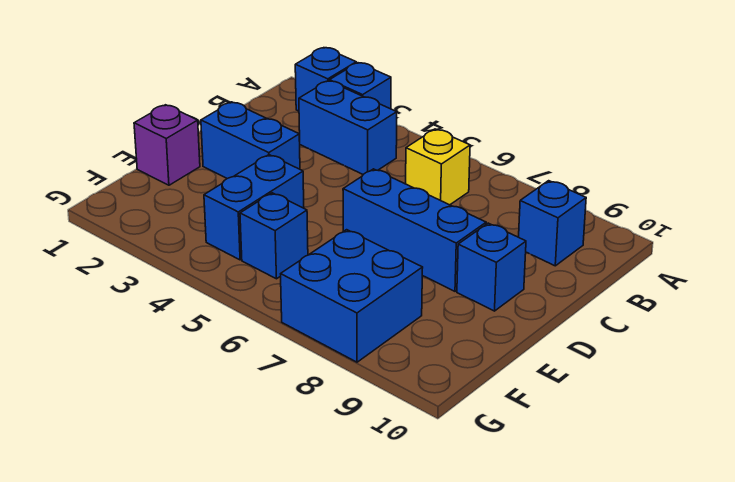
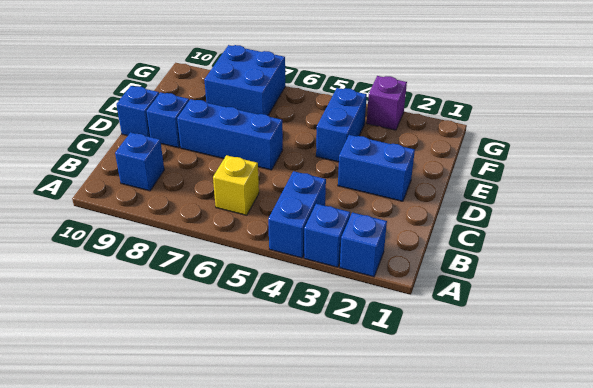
blue brick B3:B4 level 1 -> blue brick A4:B4 level 1
purple brick E1 level 1 -> purple brick G3 level 1
blue brick F5 level 1 -> blue brick D10 level 1

